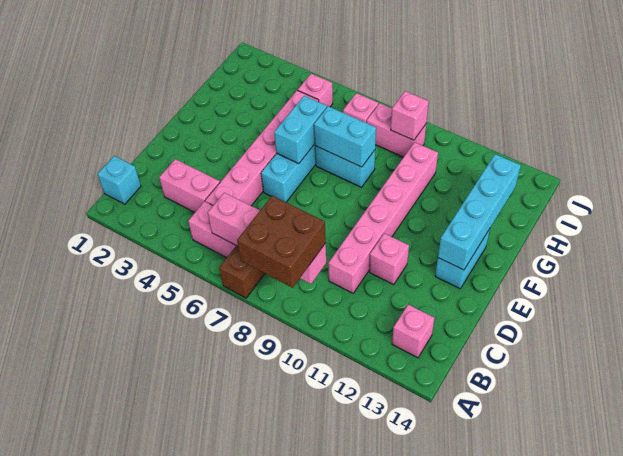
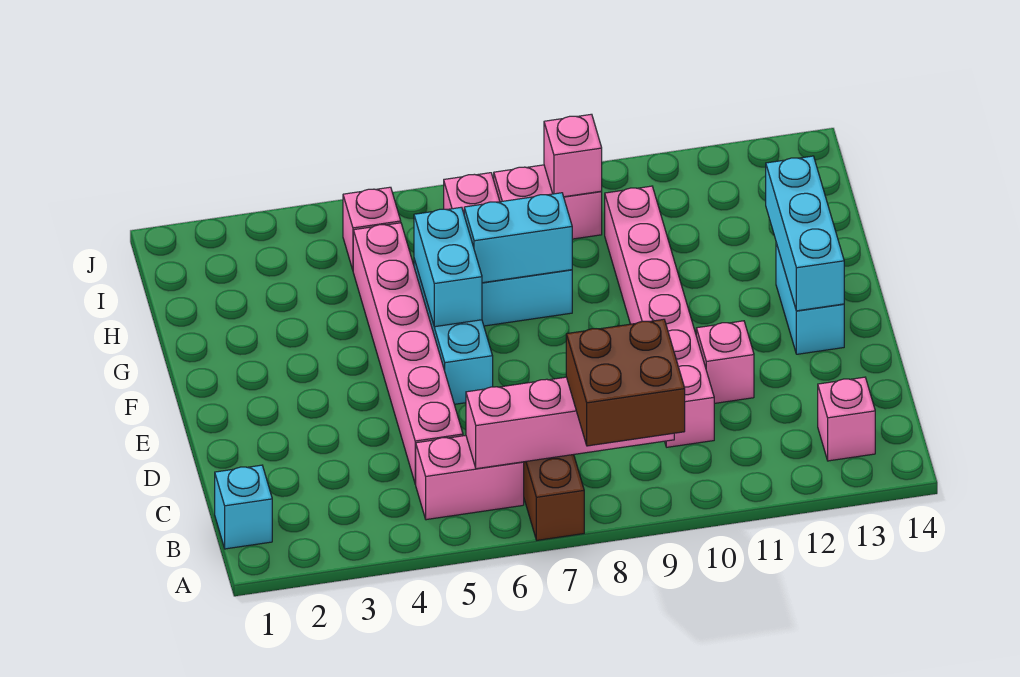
pink brick C3:C4 level 1 -> none
cyan brick E13:H13 level 2 -> cyan brick E13:G13 level 2

